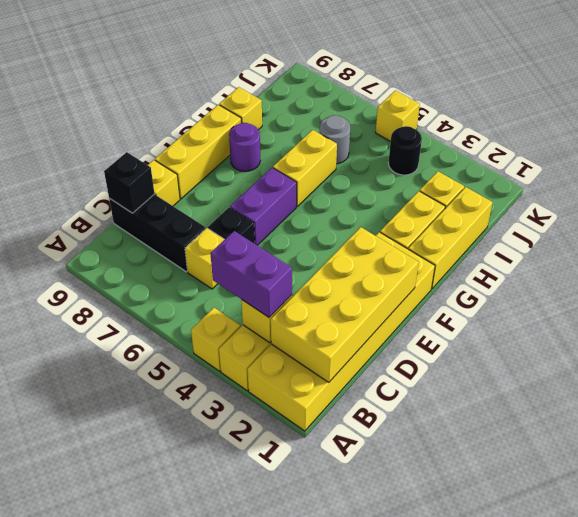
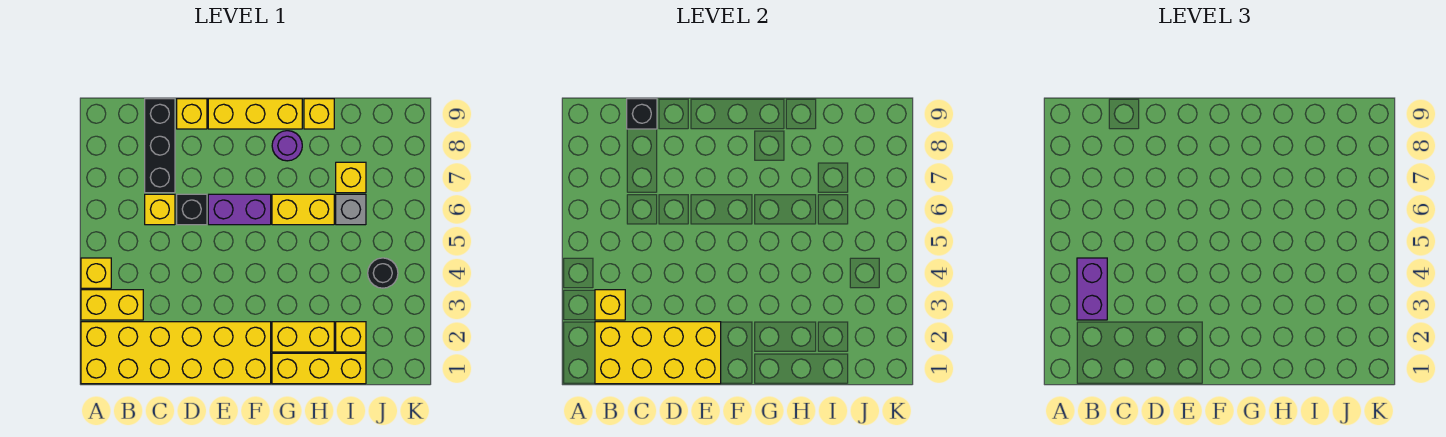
grey round brick I6 level 1 -> grey brick I6 level 1
yellow brick K5 level 1 -> yellow brick I7 level 1

